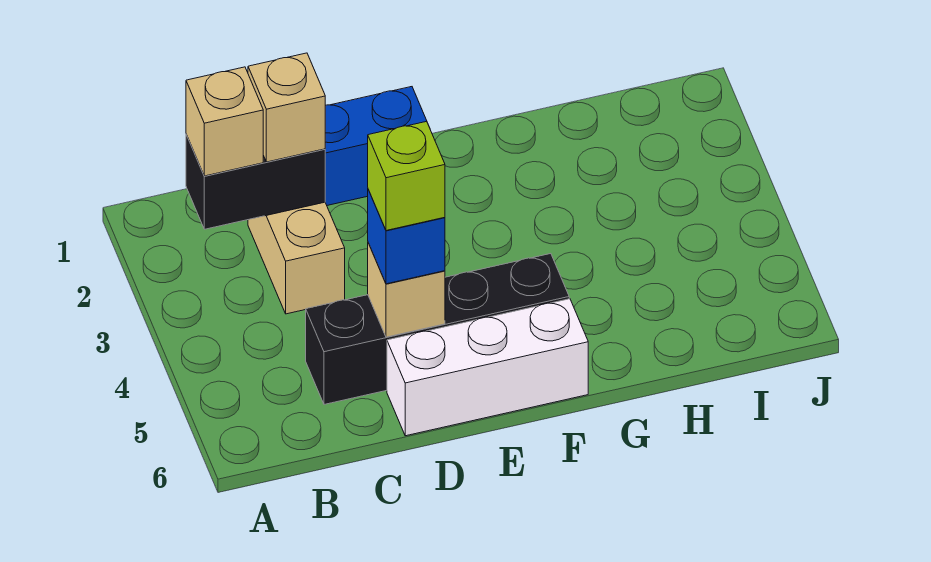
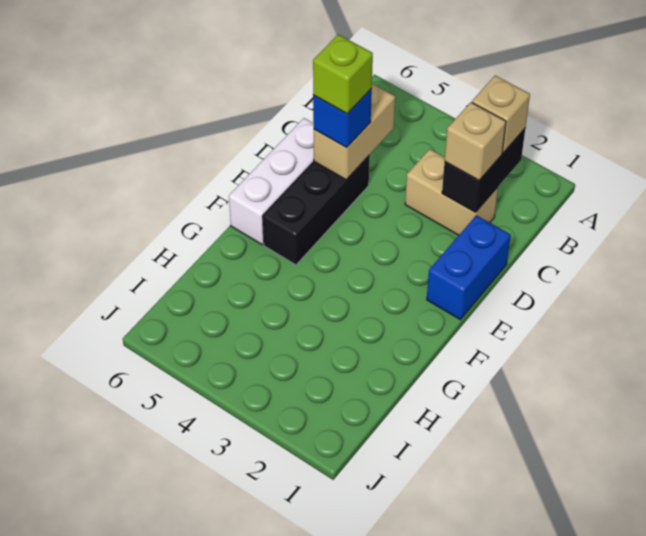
black brick C5:F5 level 1 -> black brick D5:F5 level 1
tan brick D5 level 2 -> tan brick C5:D5 level 2

